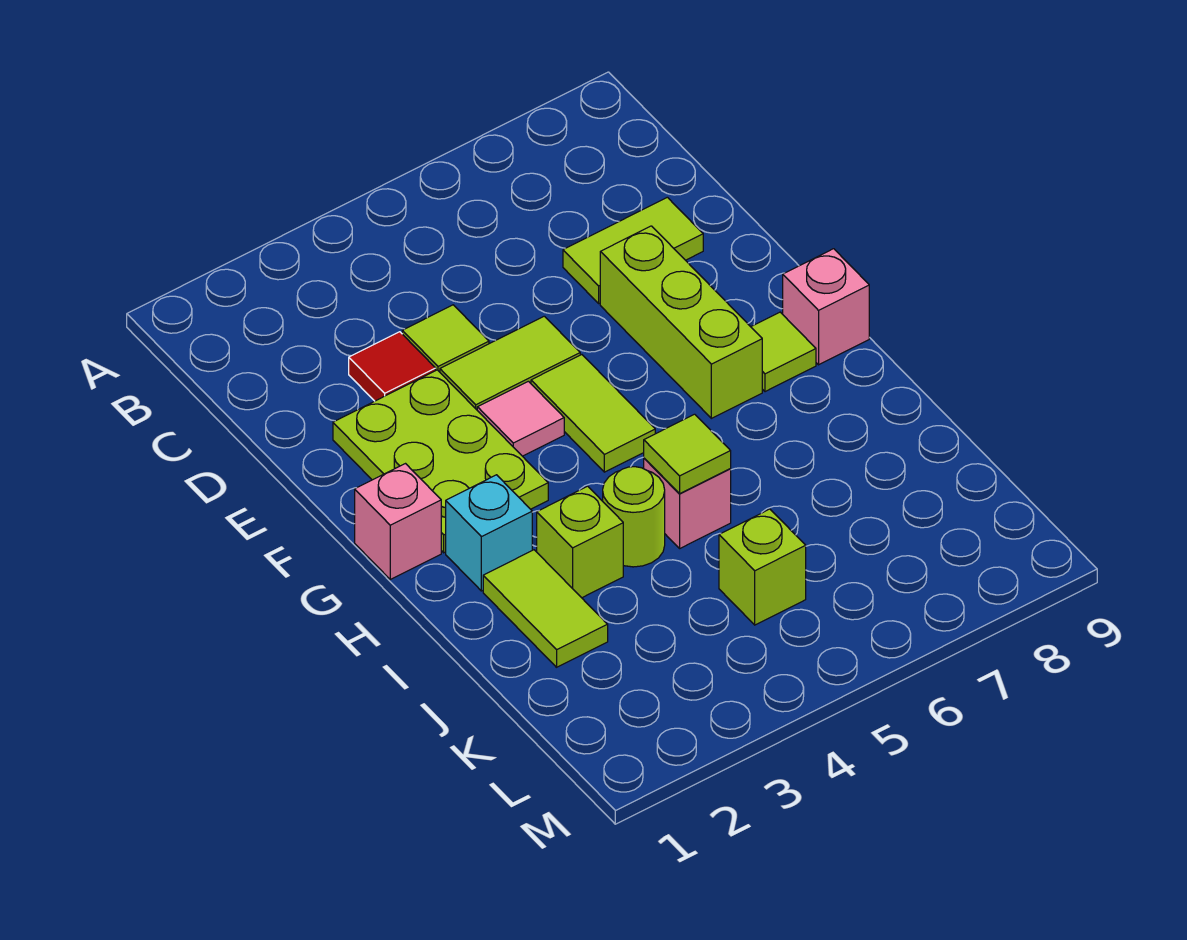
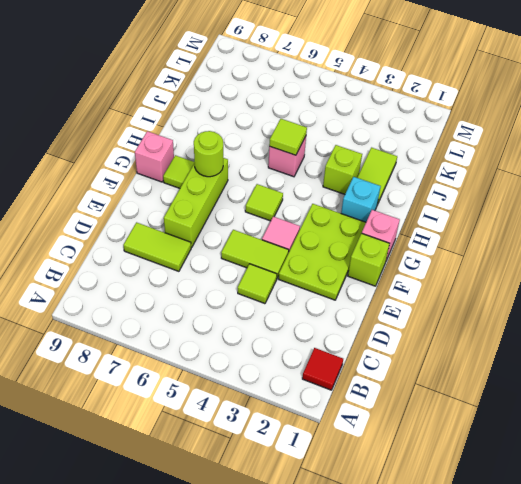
red tile D3 level 1 -> red tile B1 level 1
lime tile F5:G5 level 1 -> lime tile G5 level 1
lime round brick I4 level 1 -> lime round brick G7 level 2
lime brick K5 level 1 -> lime brick F1 level 1

